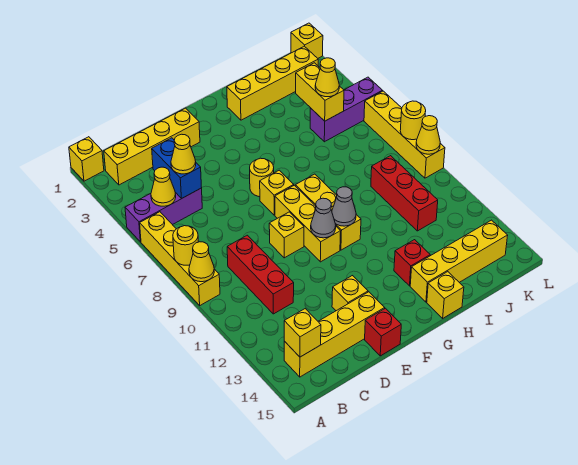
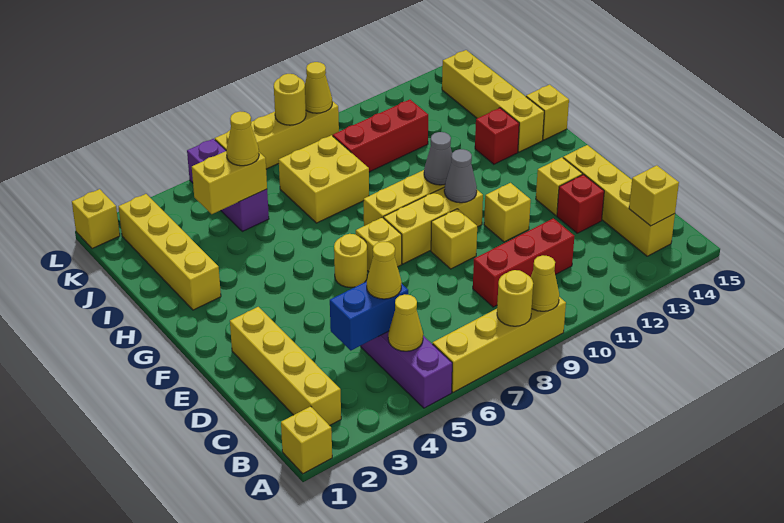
none -> yellow brick E11 level 1
red brick E15 level 1 -> red brick D13 level 1
none -> yellow brick I7:J8 level 1

